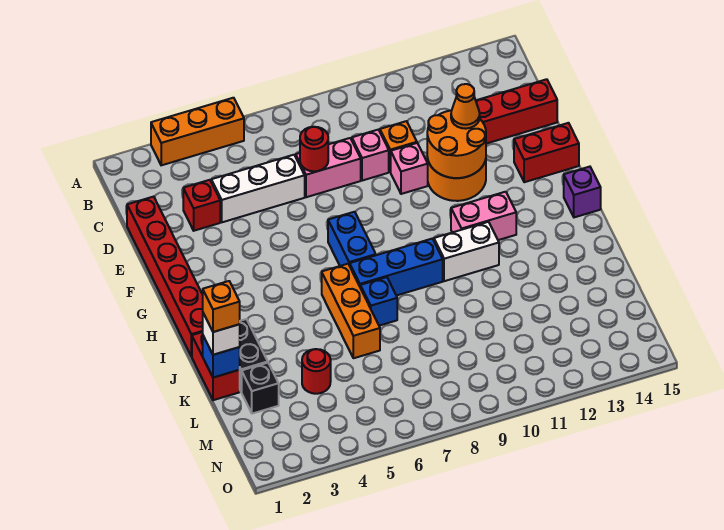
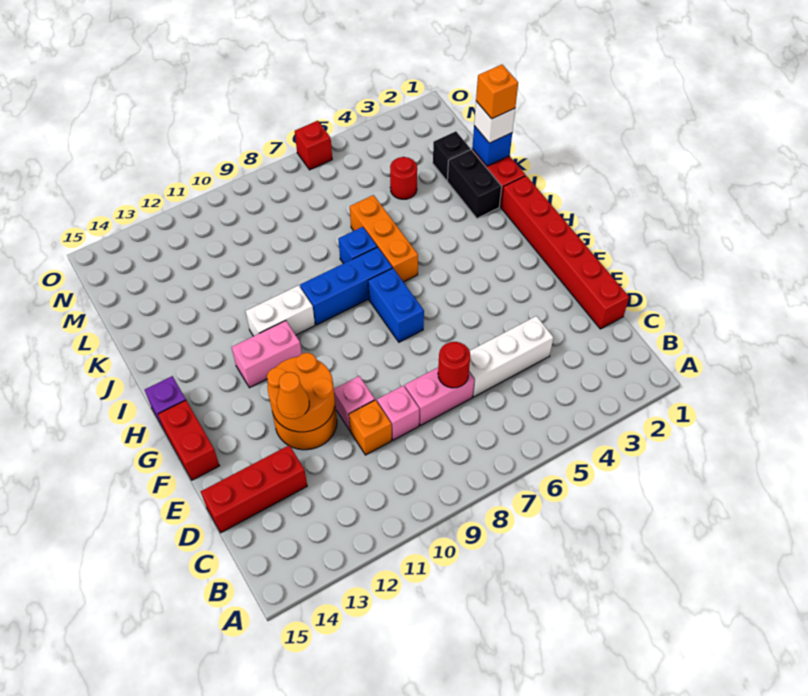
orange brick A3:A5 level 1 -> none
red brick D3 level 1 -> red brick O6 level 1
red brick F14:F15 level 1 -> red brick F15:G15 level 1

